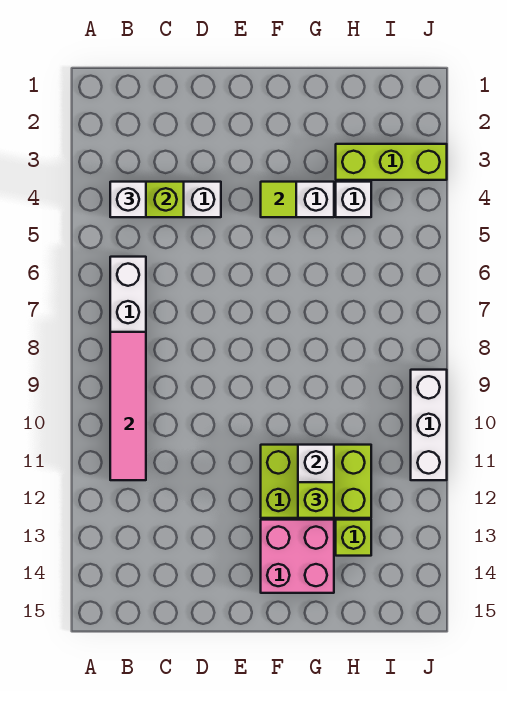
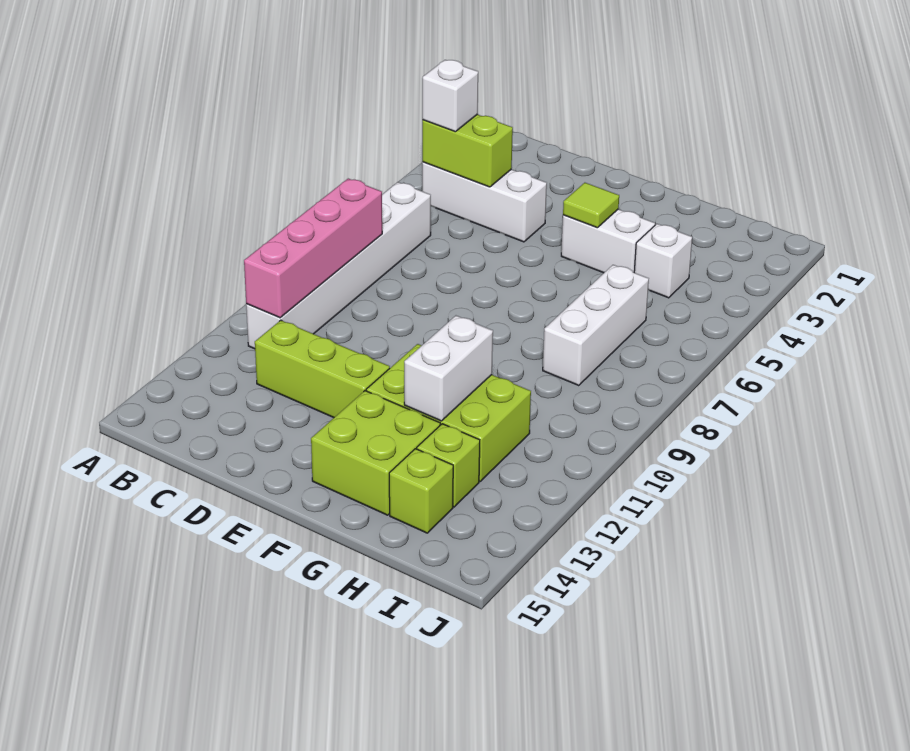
pink tile B8:B11 level 2 -> pink brick B8:B11 level 2
pink brick F13:G14 level 1 -> lime brick F13:G14 level 1
lime brick G12 level 3 -> lime brick H14 level 1
lime brick H3:J3 level 1 -> lime brick C12:E12 level 1
white brick J9:J11 level 1 -> white brick H6:H8 level 1

